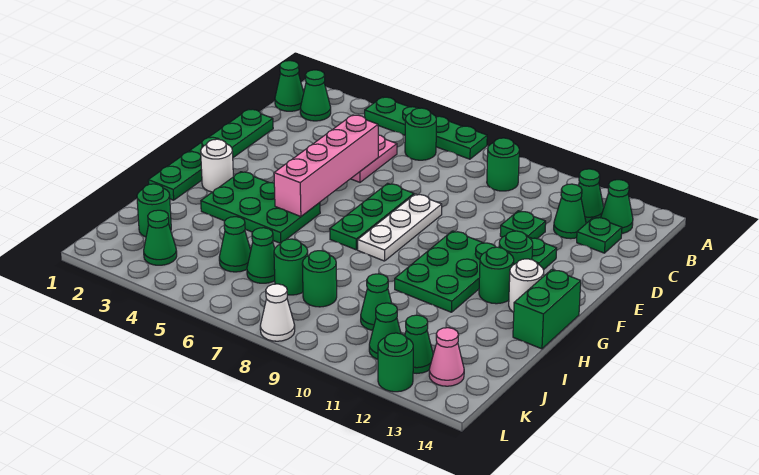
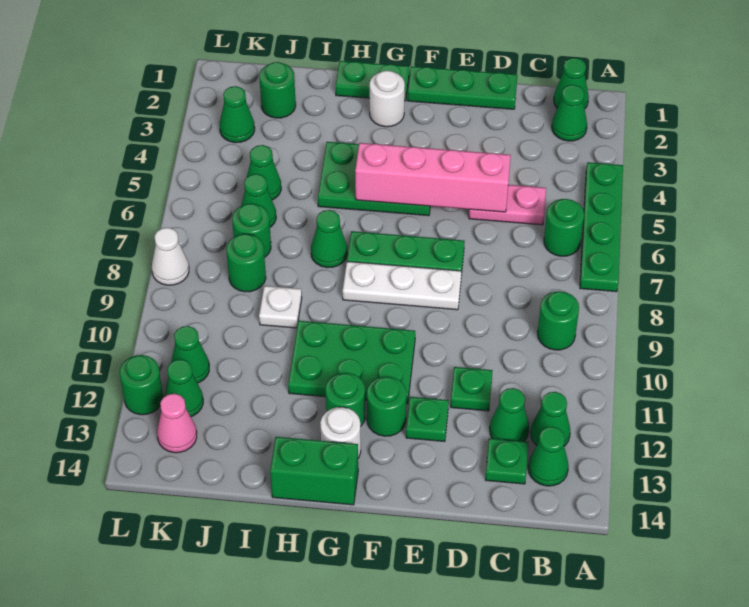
green plate G3:H5 level 1 -> green plate F4:H5 level 1
none -> white plate I9 level 1
green cone J10 level 1 -> green cone H7 level 1

